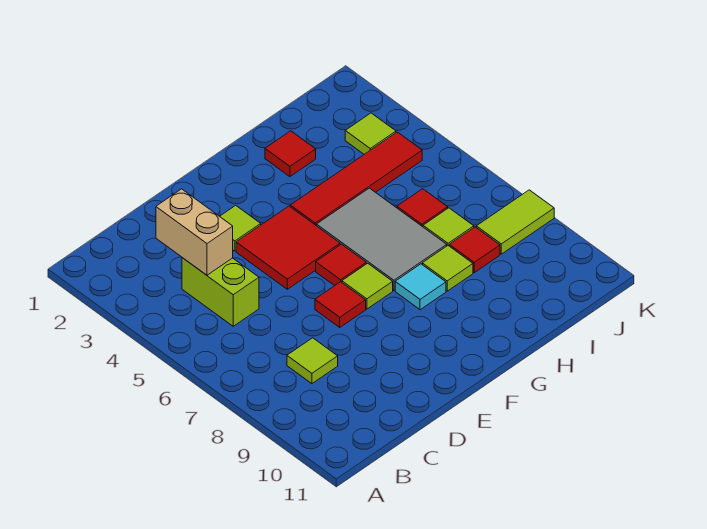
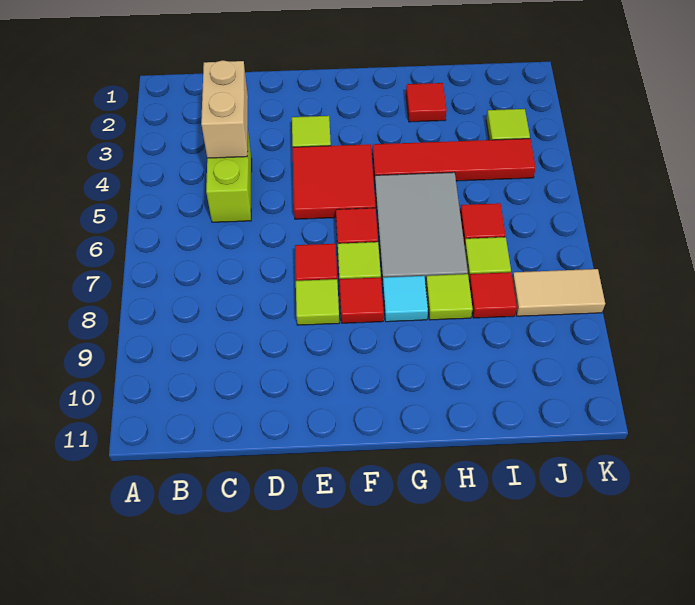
lime tile C8 level 1 -> lime tile E8 level 1
none -> red tile F8 level 1
lime tile J8:K8 level 1 -> tan tile J8:K8 level 1

